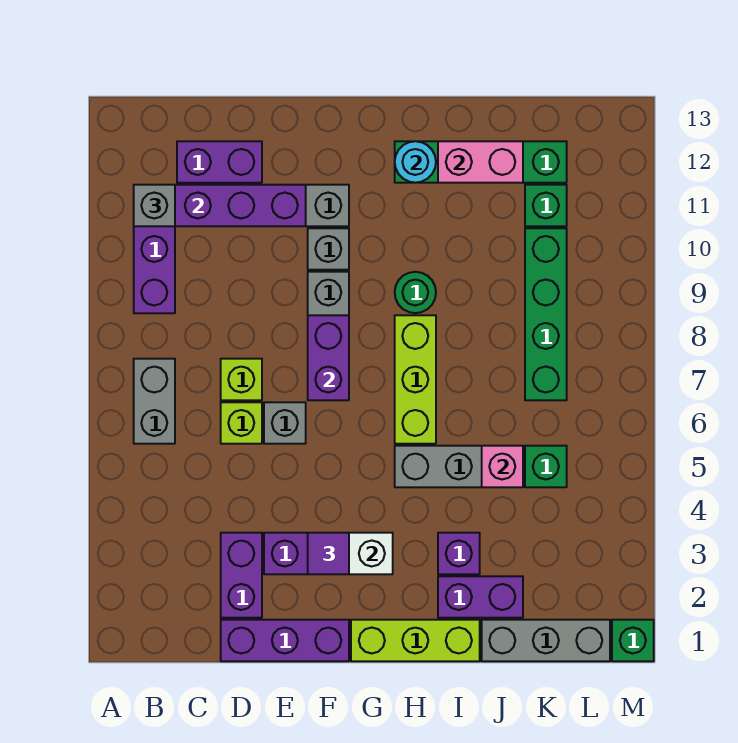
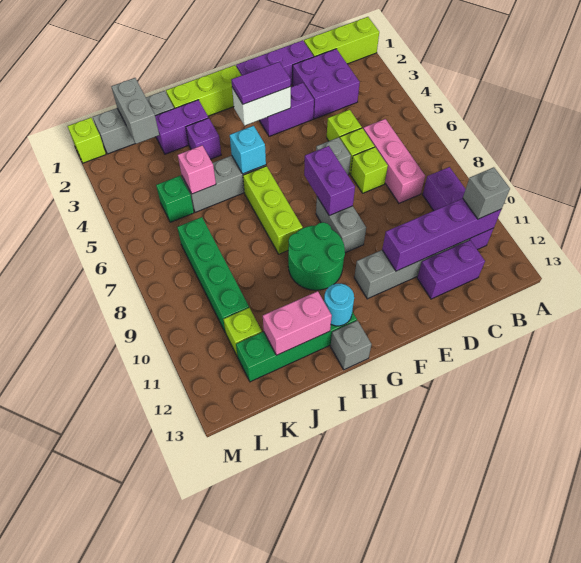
none -> lime brick A1:C1 level 1
grey brick B6:B7 level 1 -> grey brick K1:K2 level 2
none -> pink brick C6:C8 level 1
purple brick D2:D3 level 1 -> purple brick C2:D3 level 1
none -> lime brick D5 level 1
purple tile F3 level 3 -> purple tile F3:G3 level 3
grey brick F10 level 1 -> grey brick H13 level 1
none -> cyan brick H5 level 2
green round brick H9 level 1 -> green round brick G9:H10 level 1
green brick K11 level 1 -> lime brick K11 level 1
green brick M1 level 1 -> lime brick M1 level 1

